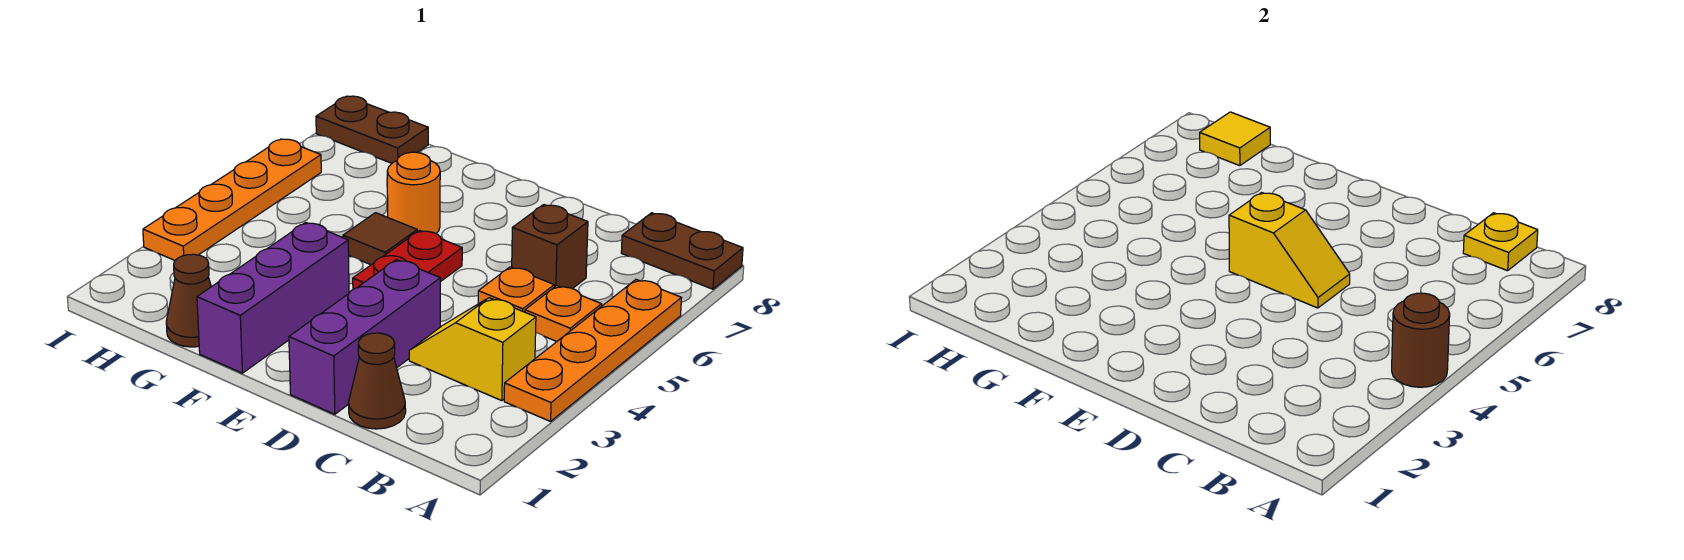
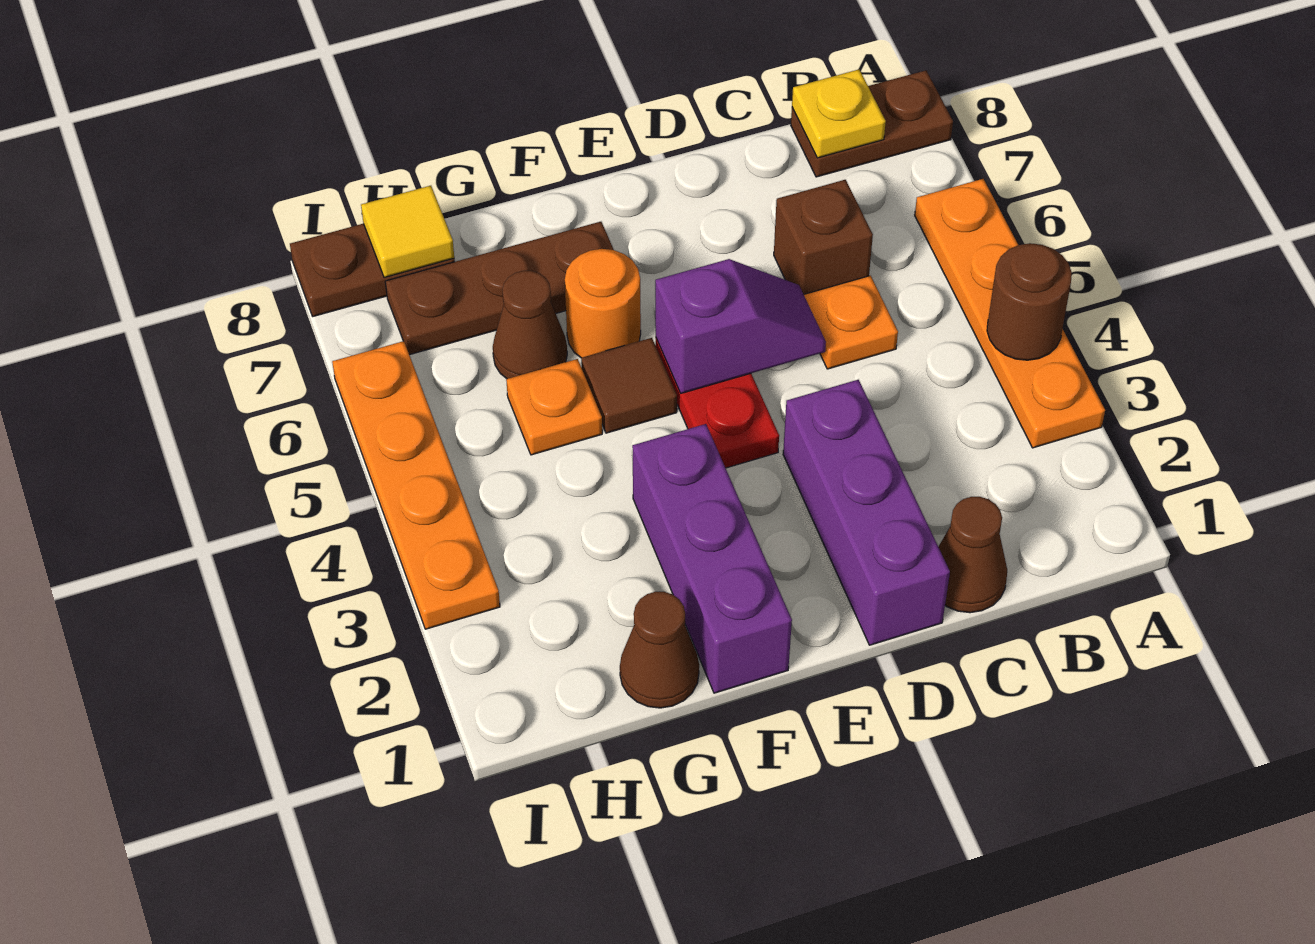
yellow slope B3:C3 level 1 top B -> none
orange plate B5 level 1 -> orange plate G5 level 1
yellow slope D5:E5 level 2 top E -> purple slope D5:E5 level 2 top E
none -> brown plate F7:H7 level 1
none -> brown cone G6 level 1

